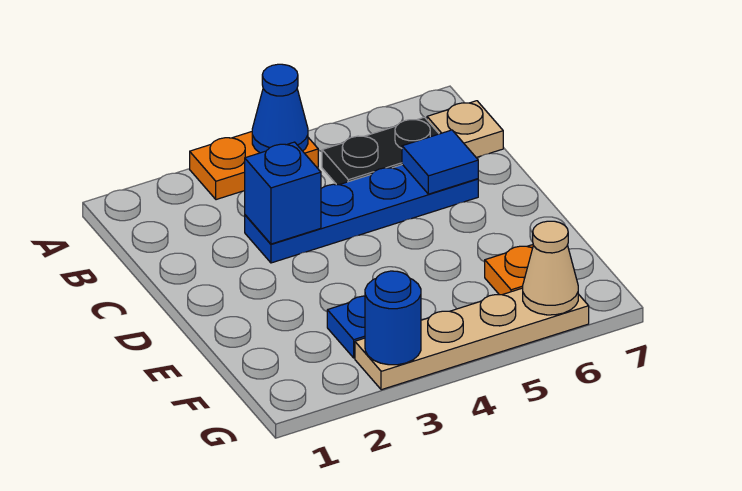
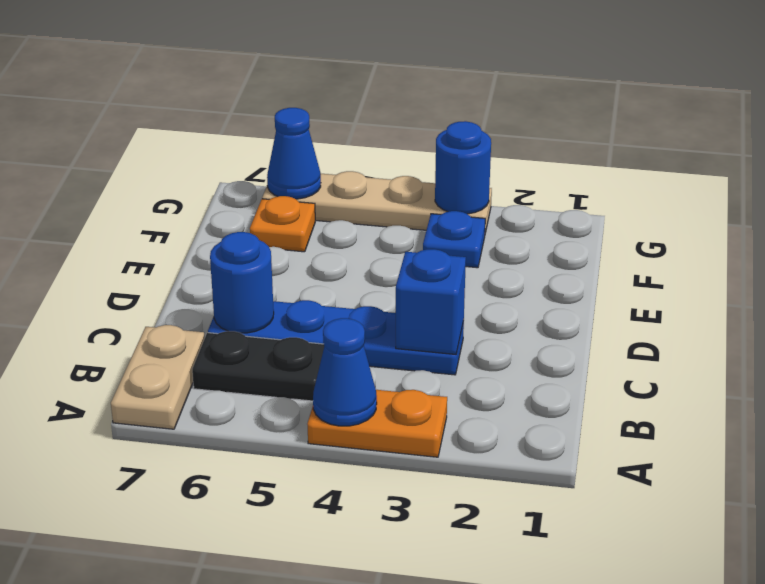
tan plate B7 level 1 -> tan plate A7:B7 level 1
blue tile C6 level 2 -> blue round brick C6 level 2
tan cone G6 level 2 -> blue cone G6 level 2

